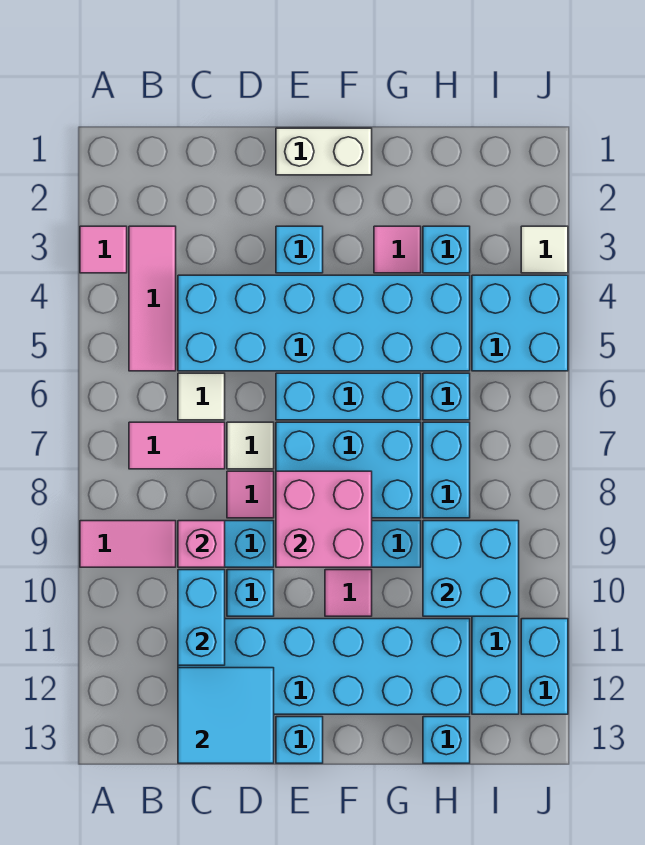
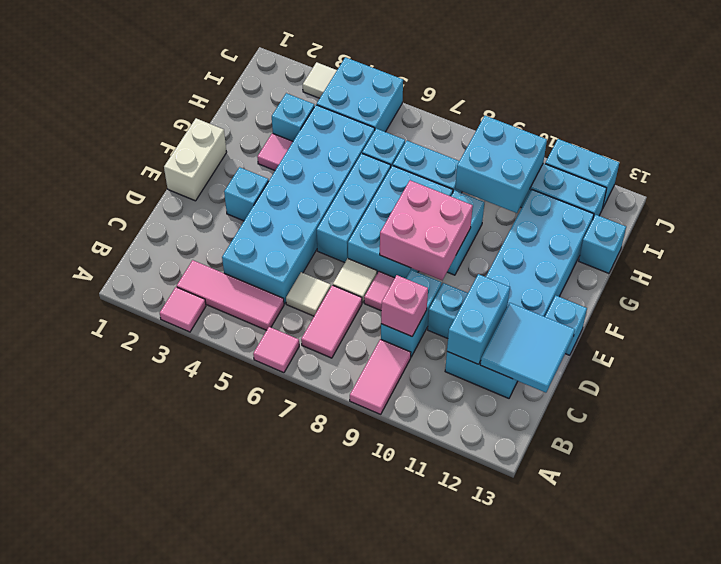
cyan brick C10:C11 level 2 -> cyan brick C11:D11 level 2
pink tile F10 level 1 -> pink tile A6 level 1

